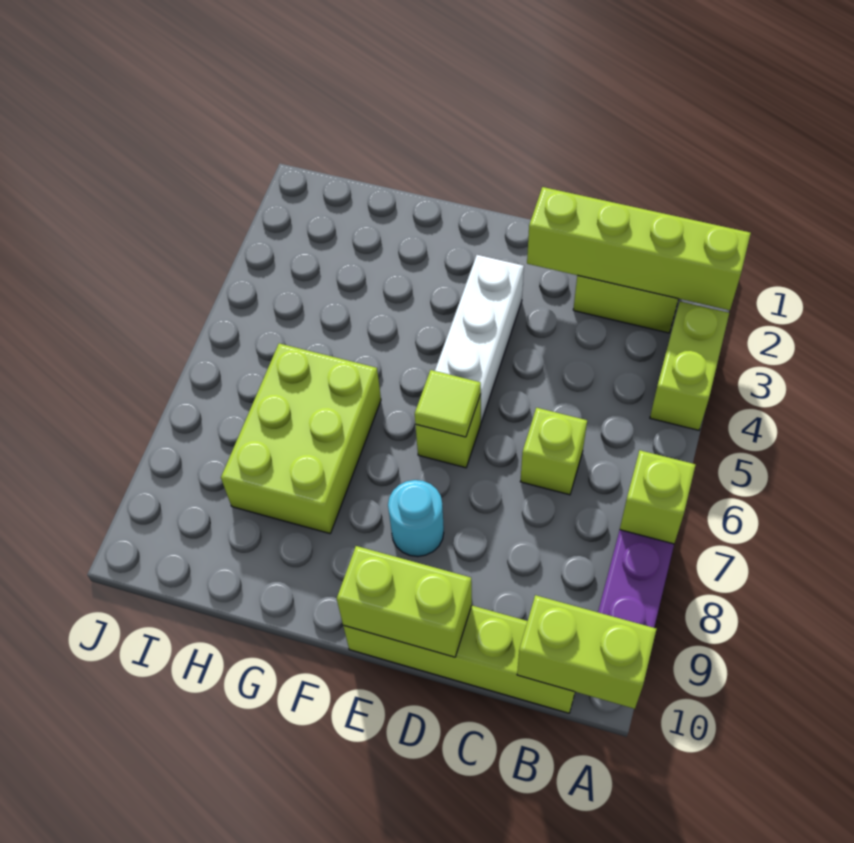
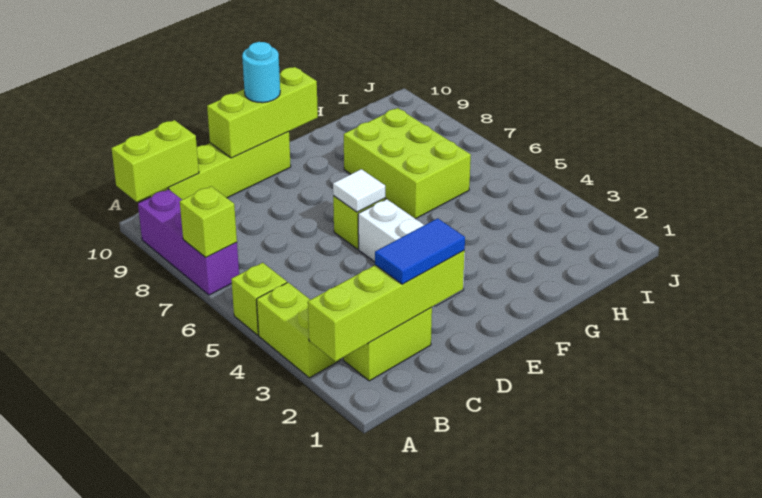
none -> blue tile C2:D2 level 3
lime brick C6 level 1 -> lime brick A5 level 1
lime brick D10:E10 level 2 -> lime brick D10:F10 level 2
lime tile E6 level 2 -> white tile E6 level 2
cyan round brick E8 level 1 -> cyan round brick E10 level 3

